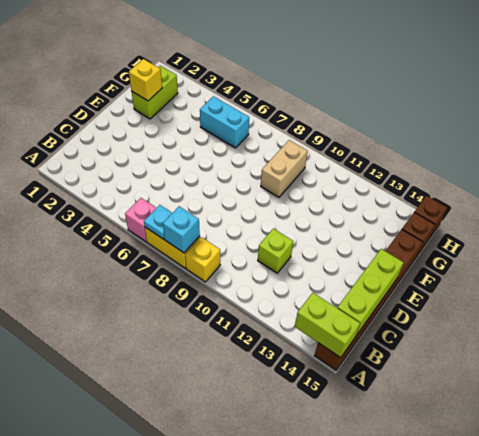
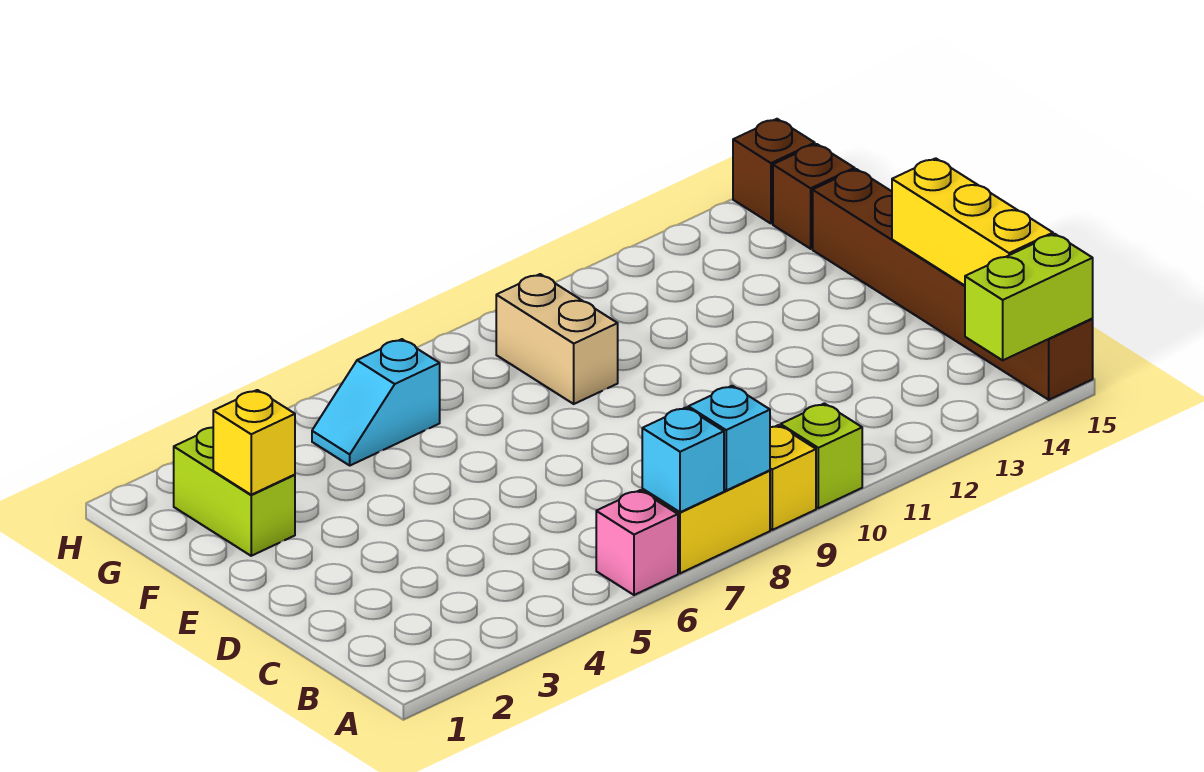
cyan plate A7 level 2 -> cyan brick A7 level 2
lime brick B15:D15 level 2 -> yellow brick B15:D15 level 2
lime brick C11 level 1 -> lime brick A10 level 1
cyan brick G5:G6 level 1 -> cyan slope G5:G6 level 1 top 6

